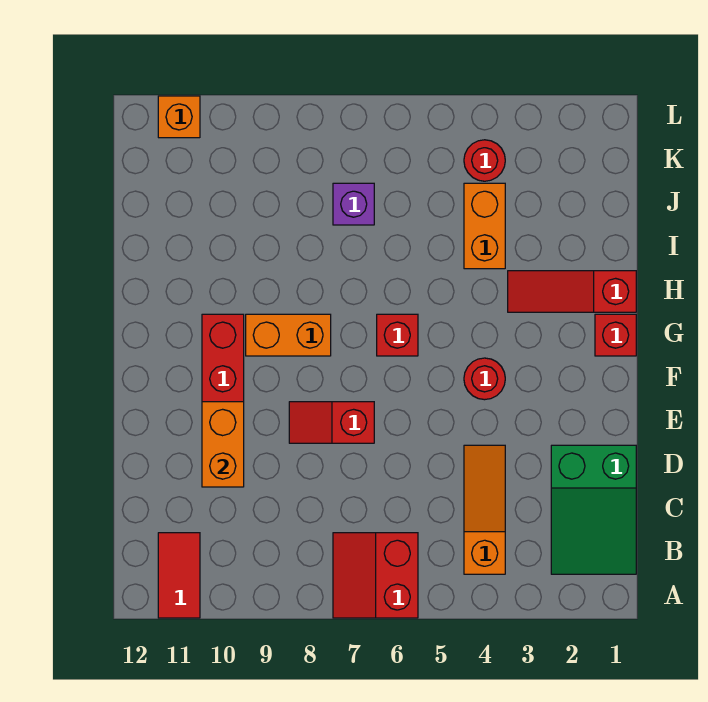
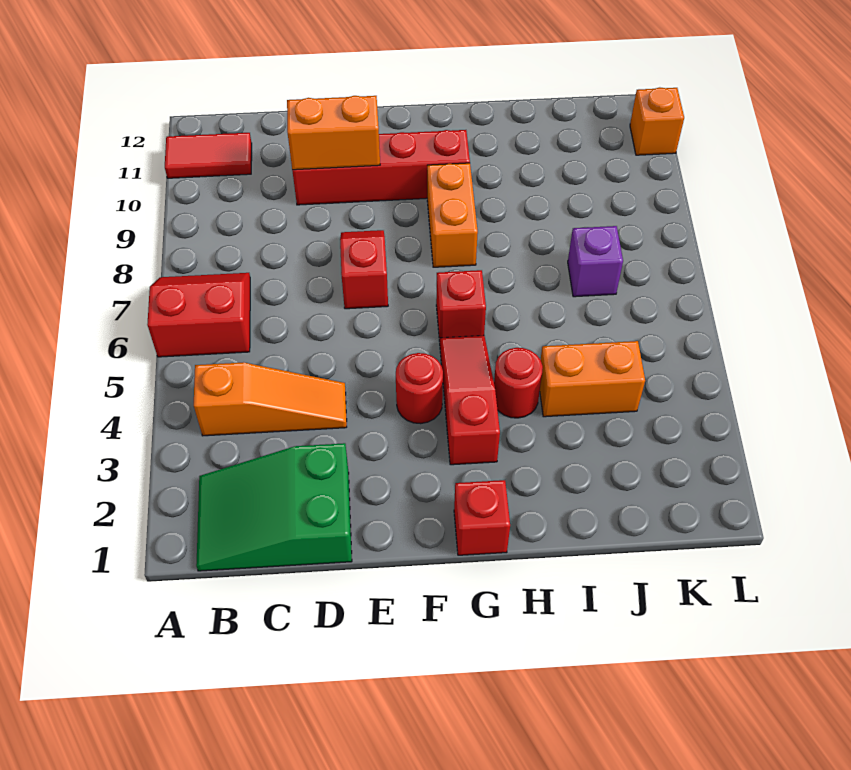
red slope H1:H3 level 1 top 1 -> red slope G3:G5 level 1 top 3
red round brick K4 level 1 -> red round brick H4 level 1

